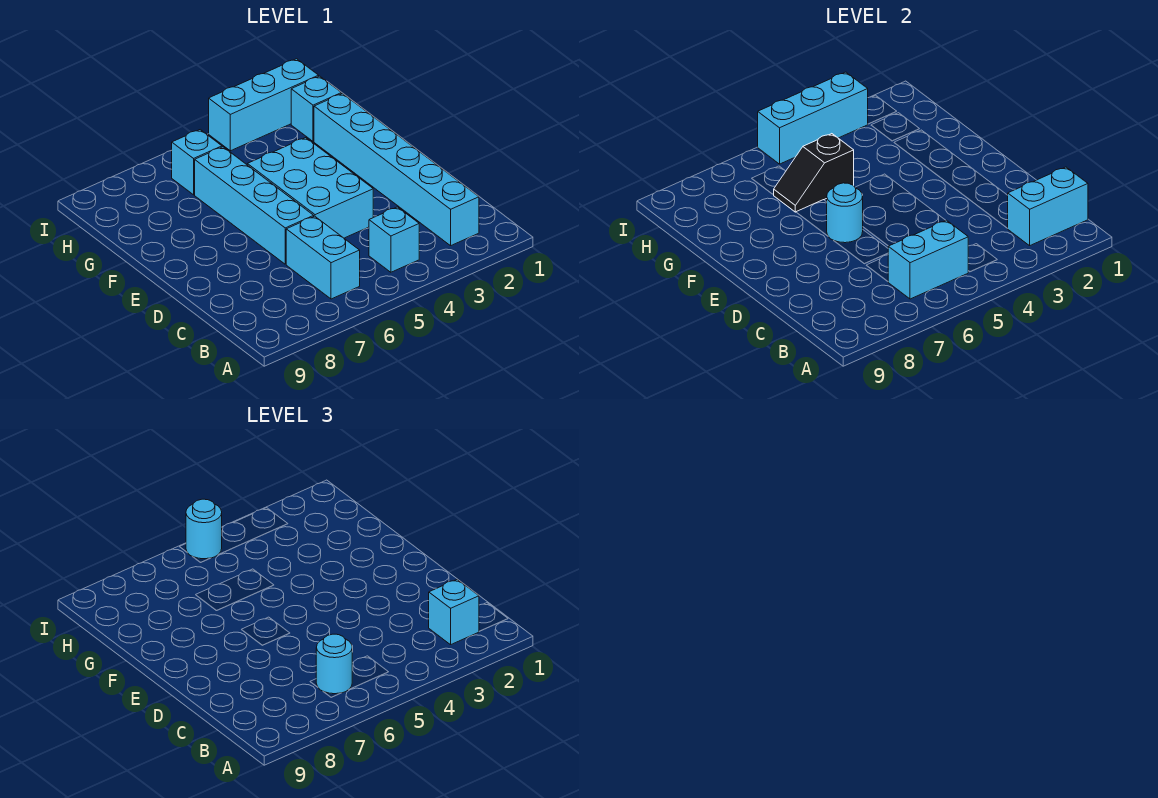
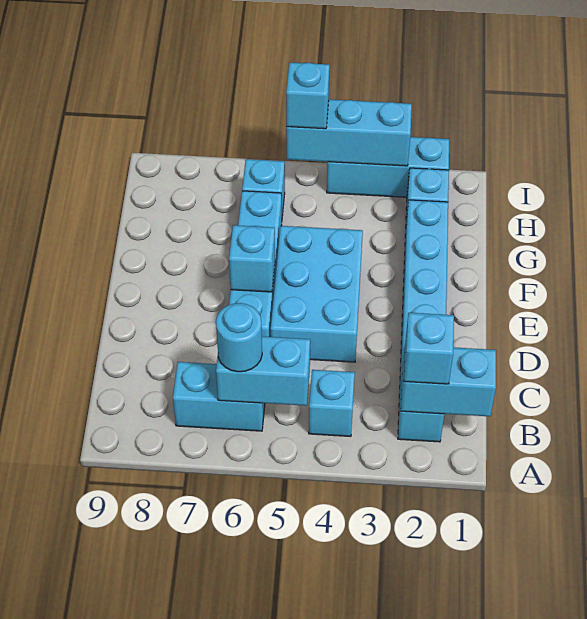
cyan brick B6:C6 level 1 -> cyan brick B6:B7 level 1
cyan round brick E6 level 2 -> cyan brick E6 level 2
black slope G5:G6 level 2 top 5 -> none
cyan round brick I5 level 3 -> cyan brick I5 level 3

